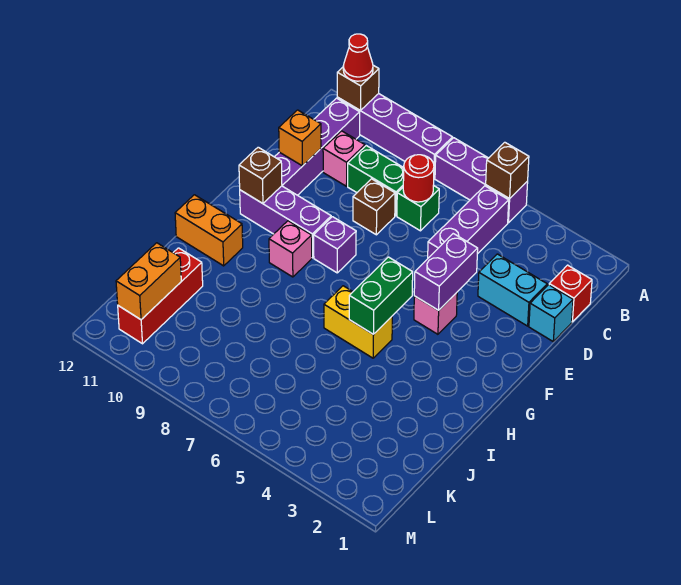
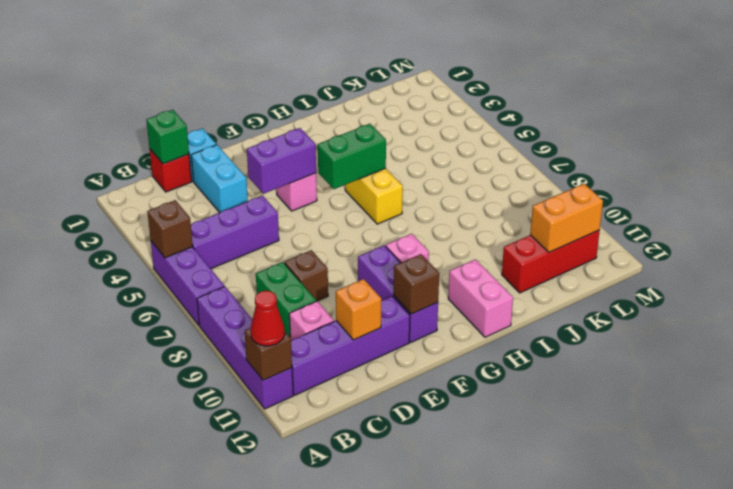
green brick C7 level 1 -> green brick C1 level 2
red round brick C7 level 2 -> none
purple brick F8 level 1 -> none
orange brick H11:H12 level 1 -> pink brick H11:H12 level 1

